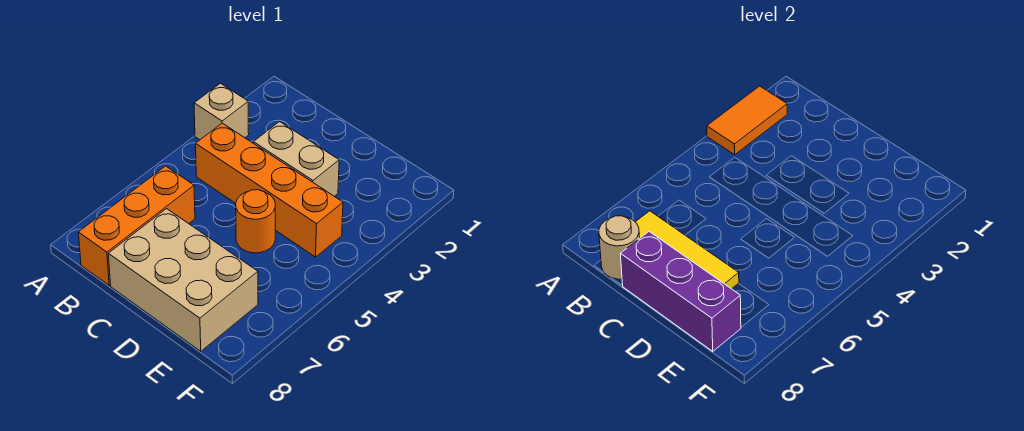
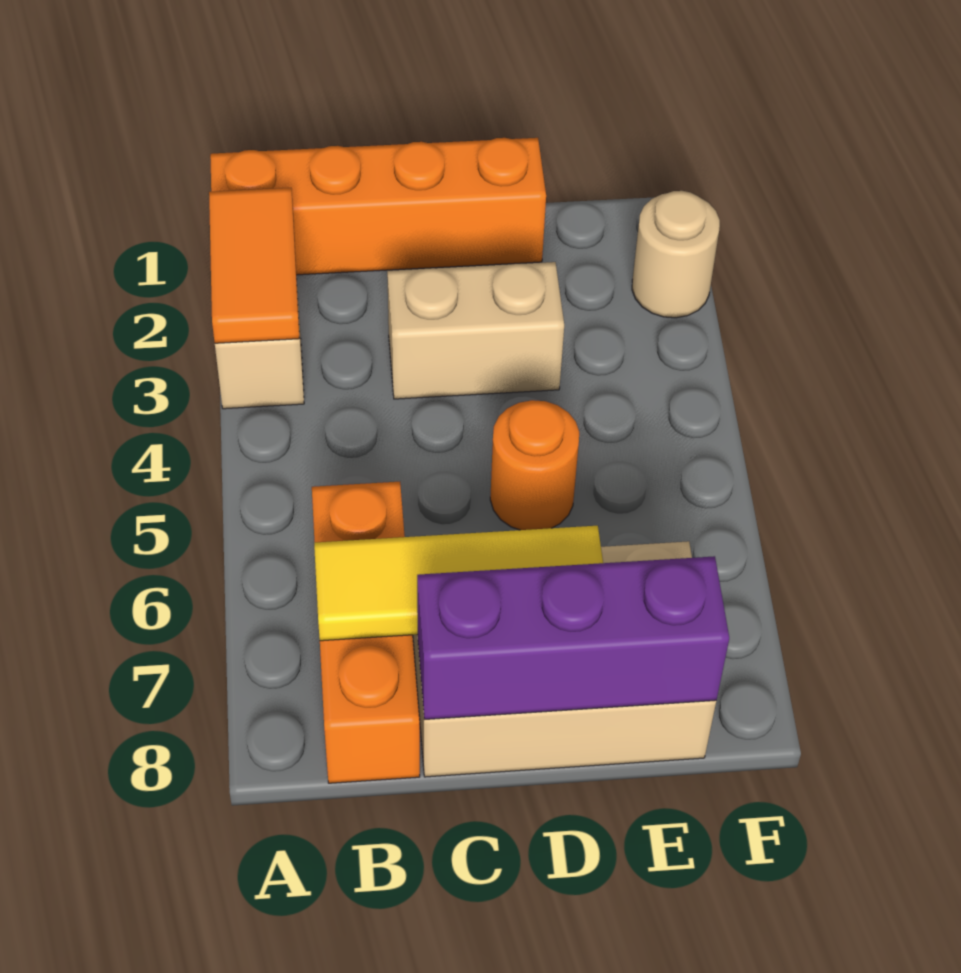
orange brick B4:E4 level 1 -> orange brick A1:D1 level 1
tan round brick B8 level 2 -> tan round brick F2 level 1

